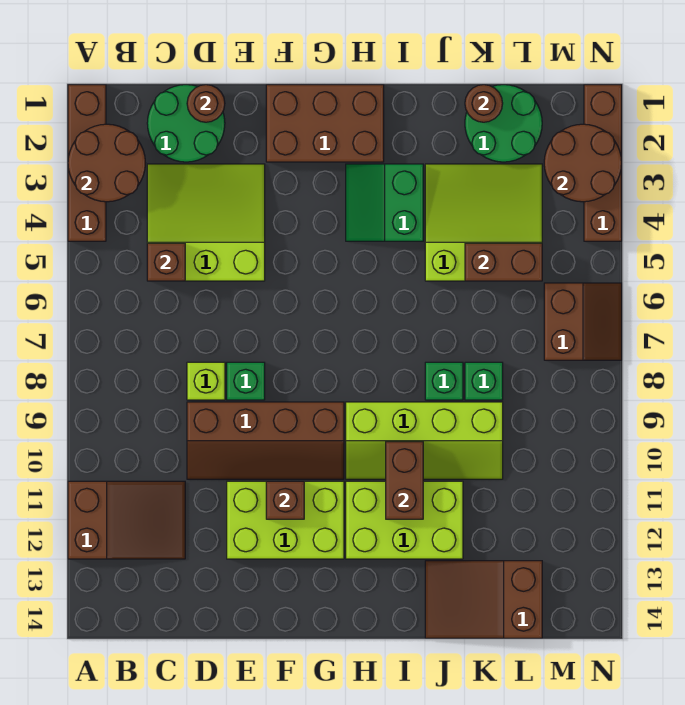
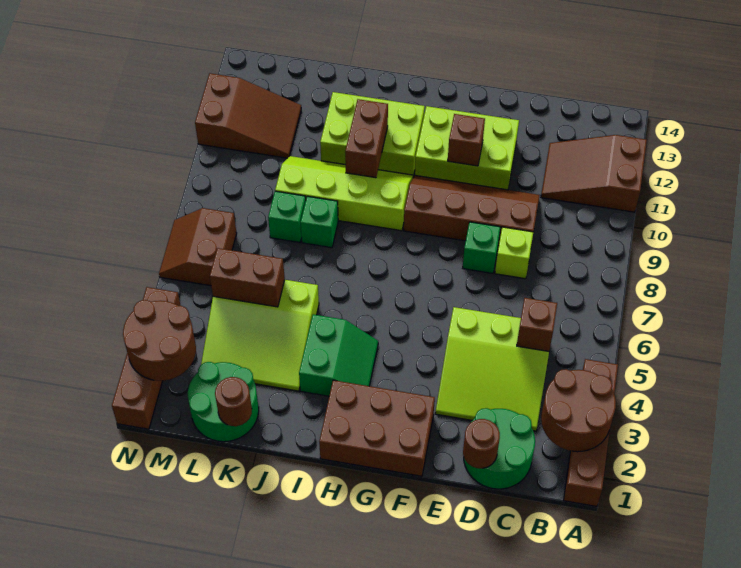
brown slope J13:L14 level 1 top L -> brown slope L11:N12 level 1 top N

